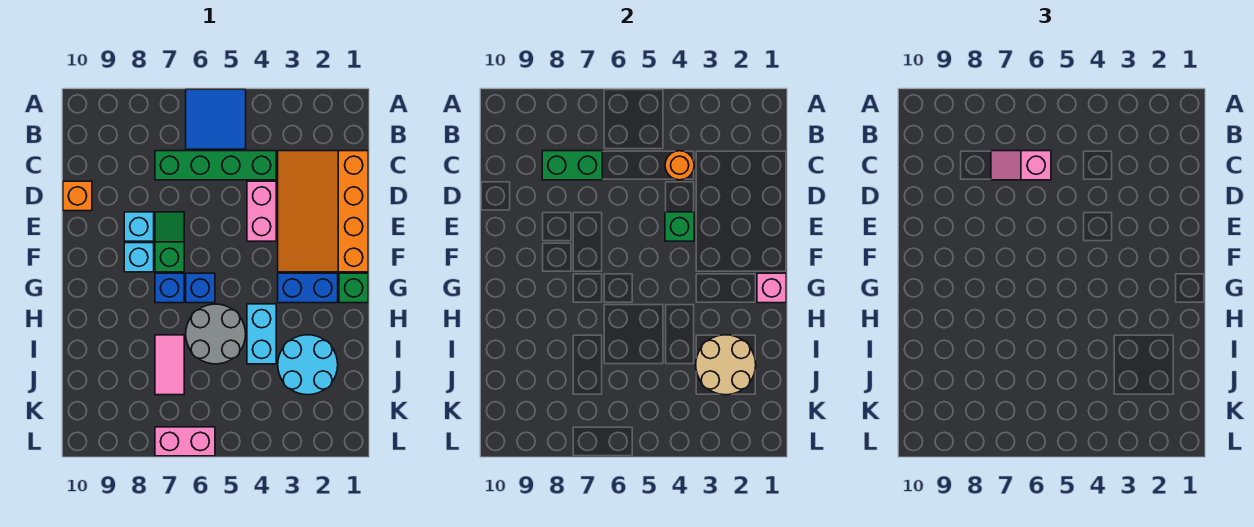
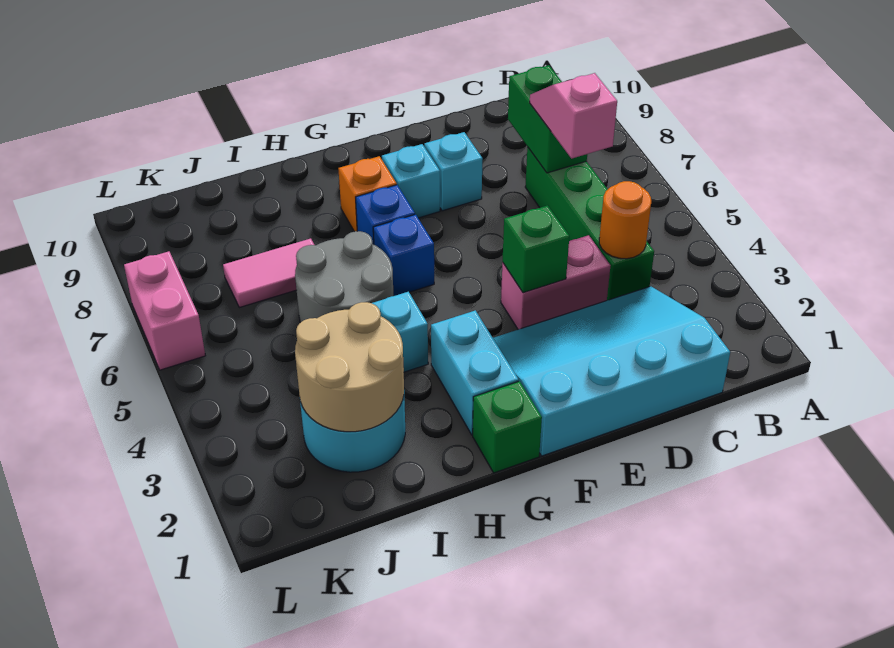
blue tile A5:B6 level 1 -> none
orange slope C1:F3 level 1 top 1 -> cyan slope C1:F3 level 1 top 1
orange brick D10 level 1 -> orange brick G8 level 1
green slope E7:F7 level 1 top F -> none
pink brick G1 level 2 -> none
blue brick G2:G3 level 1 -> cyan brick G2:G3 level 1

